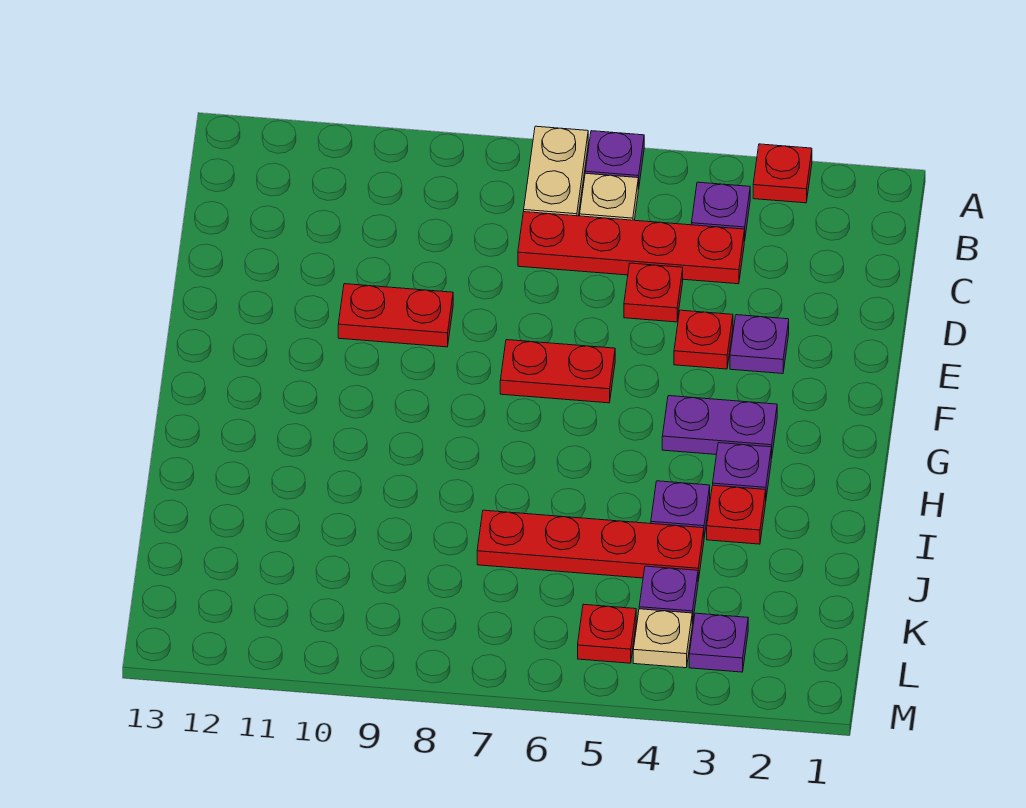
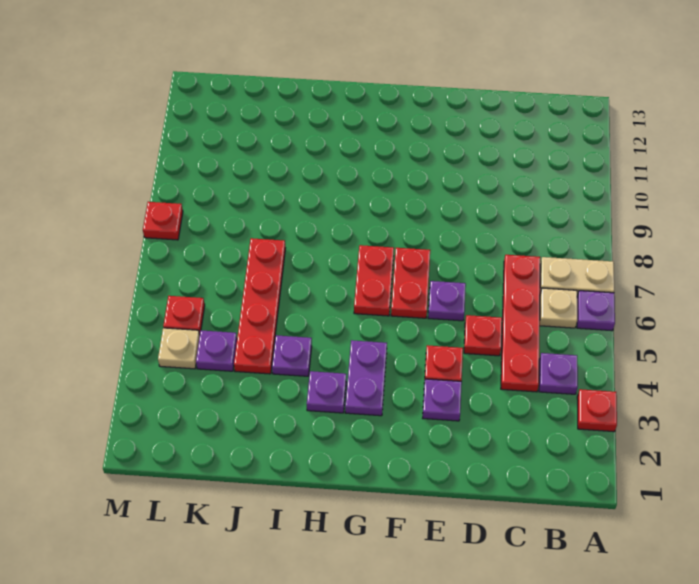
red plate E9:E10 level 1 -> red plate G6:G7 level 1
red plate I3 level 1 -> red plate M8 level 1
purple plate L3 level 1 -> purple plate E6 level 1

